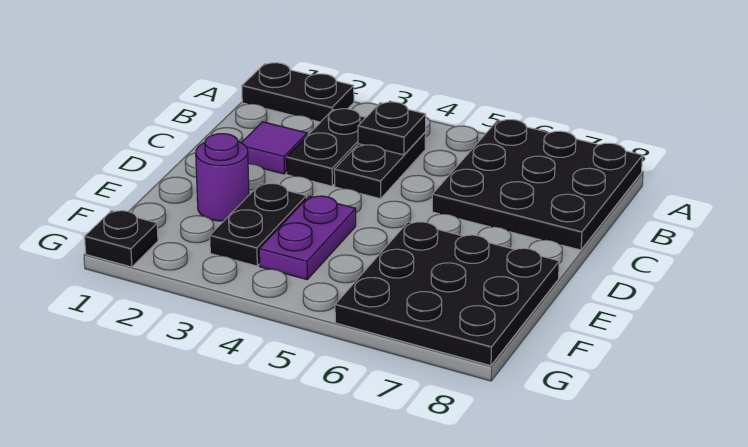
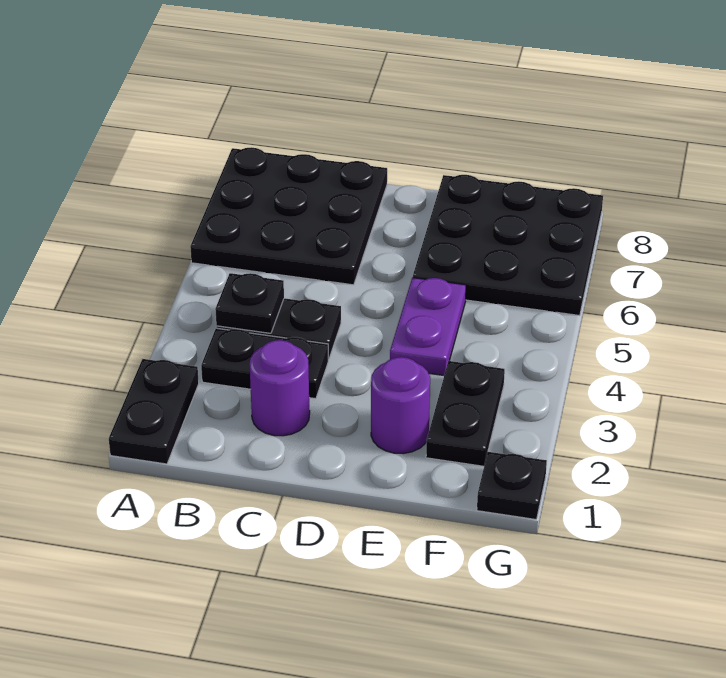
purple tile C2 level 1 -> purple round brick C2 level 1
black plate E3:F3 level 1 -> black plate F2:F3 level 1
purple plate E4:F4 level 1 -> purple plate E4:E5 level 1

